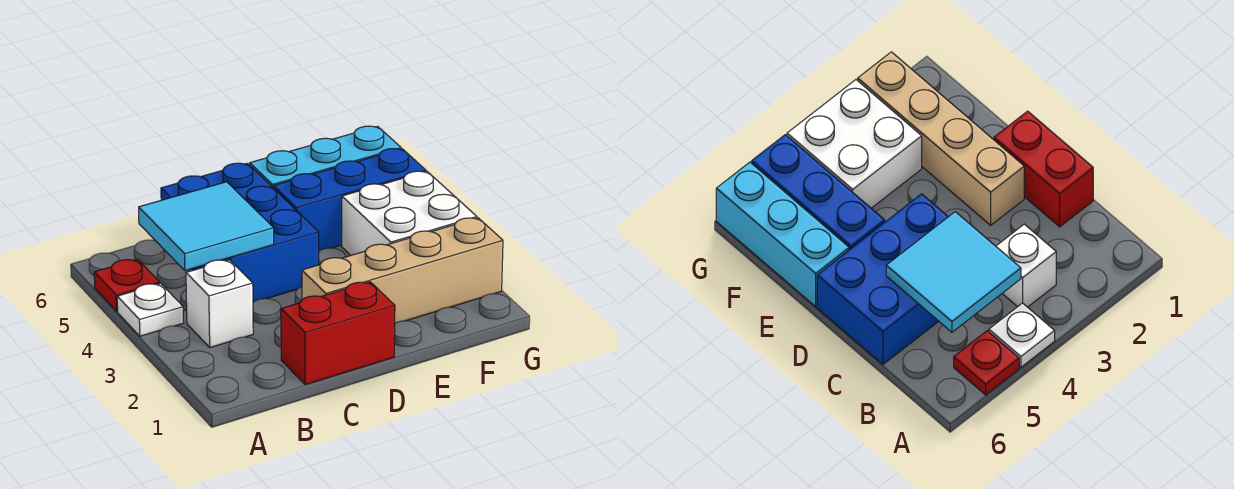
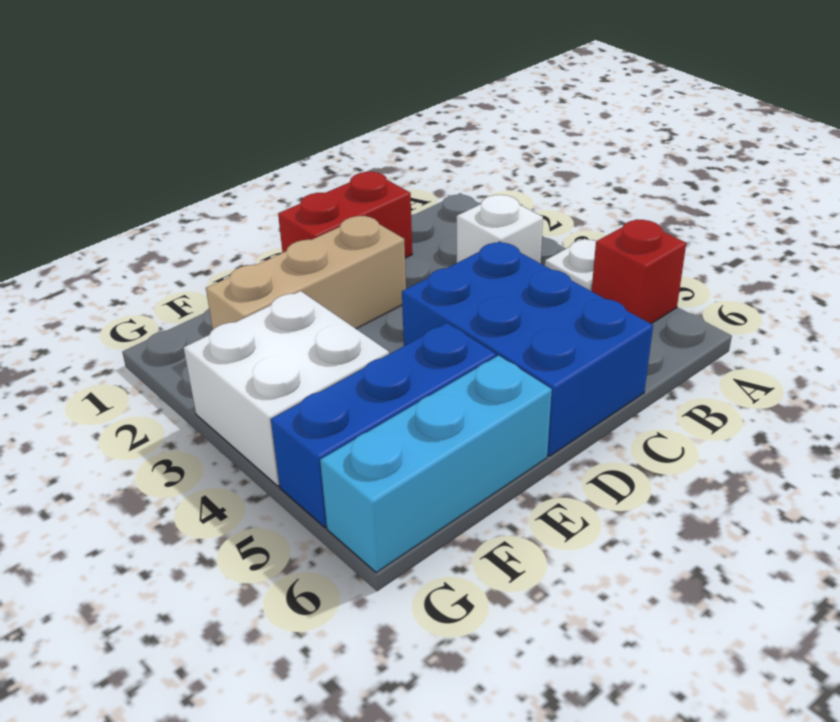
red plate A5 level 1 -> red brick A5 level 1
cyan tile B4:C5 level 2 -> none
tan brick D2:G2 level 1 -> tan brick D2:F2 level 1

